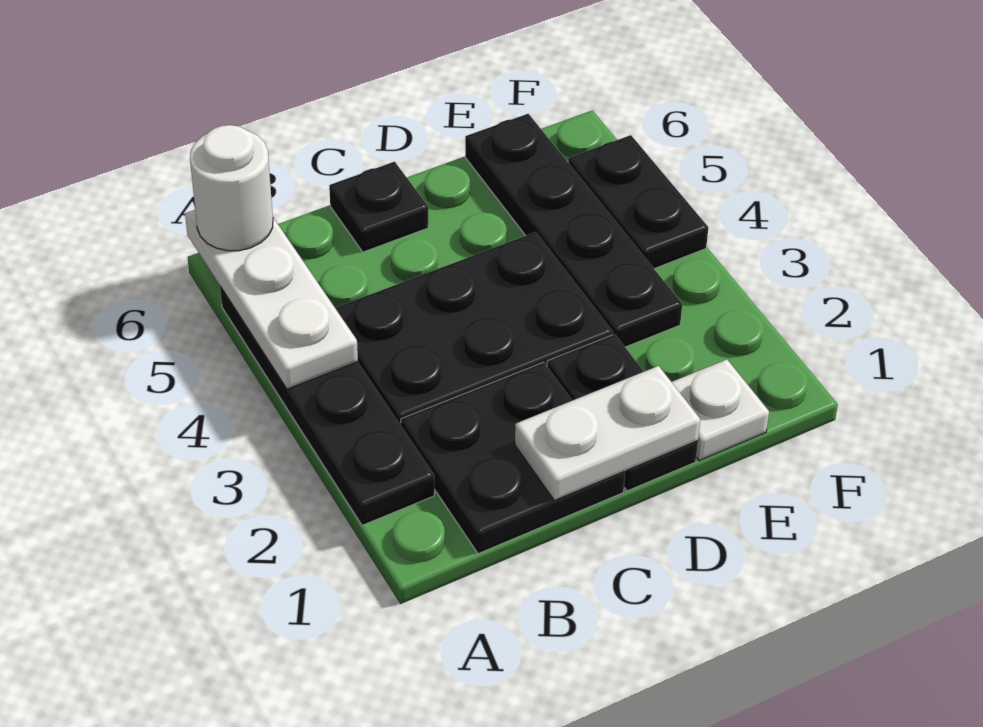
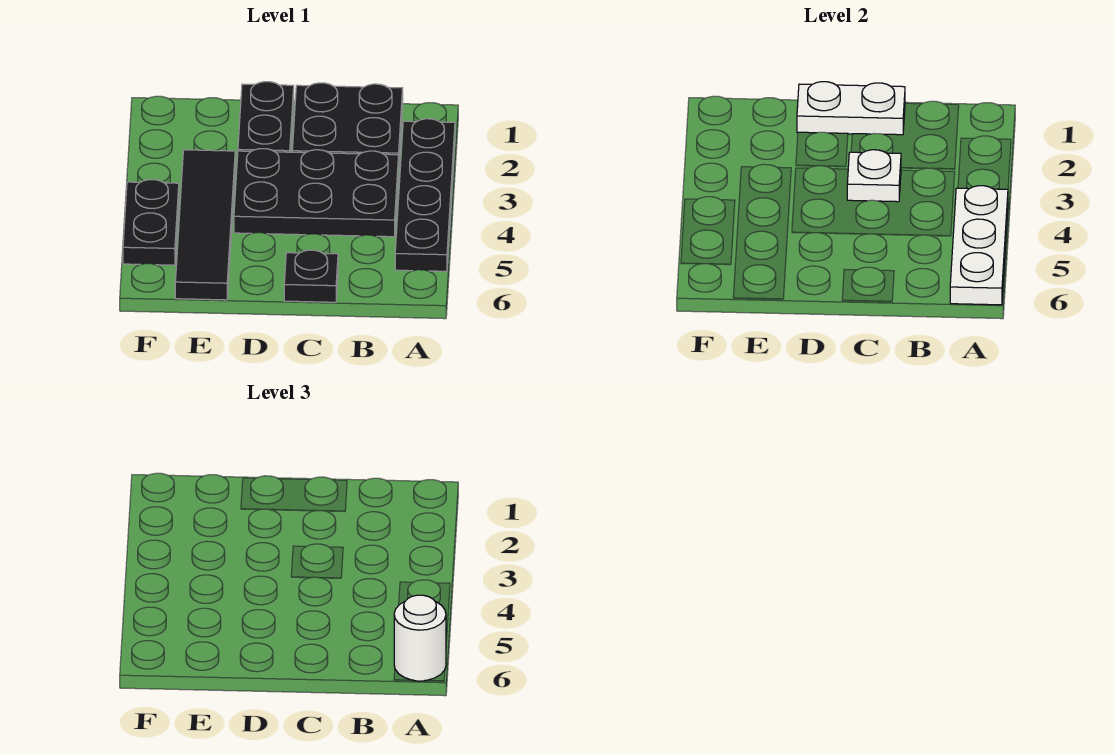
white plate E1 level 1 -> white plate C3 level 2
black plate E3:E6 level 1 -> black tile E3:E6 level 1

